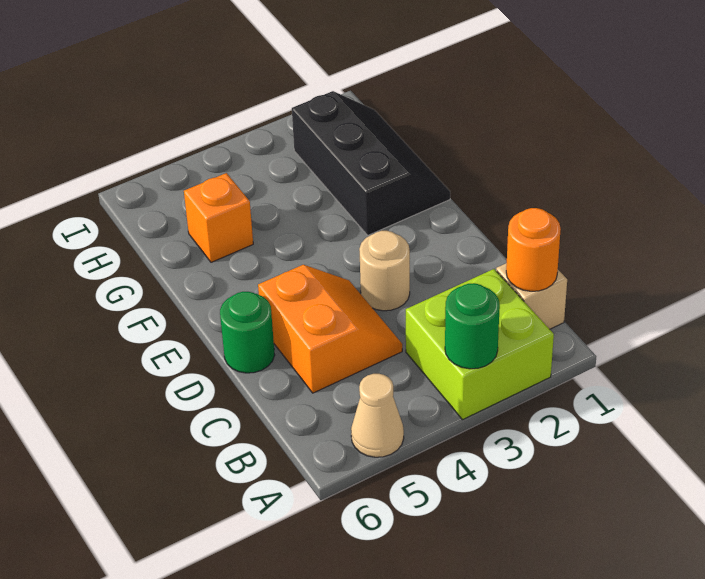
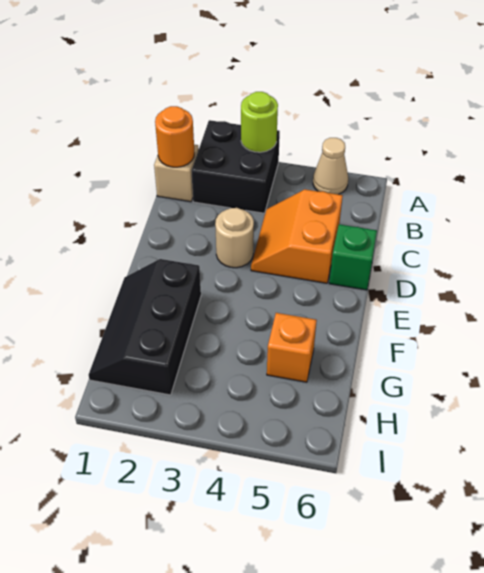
lime brick A2:B3 level 1 -> black brick A2:B3 level 1
green round brick A3 level 2 -> lime round brick A3 level 2
green round brick D6 level 1 -> green brick D6 level 1

